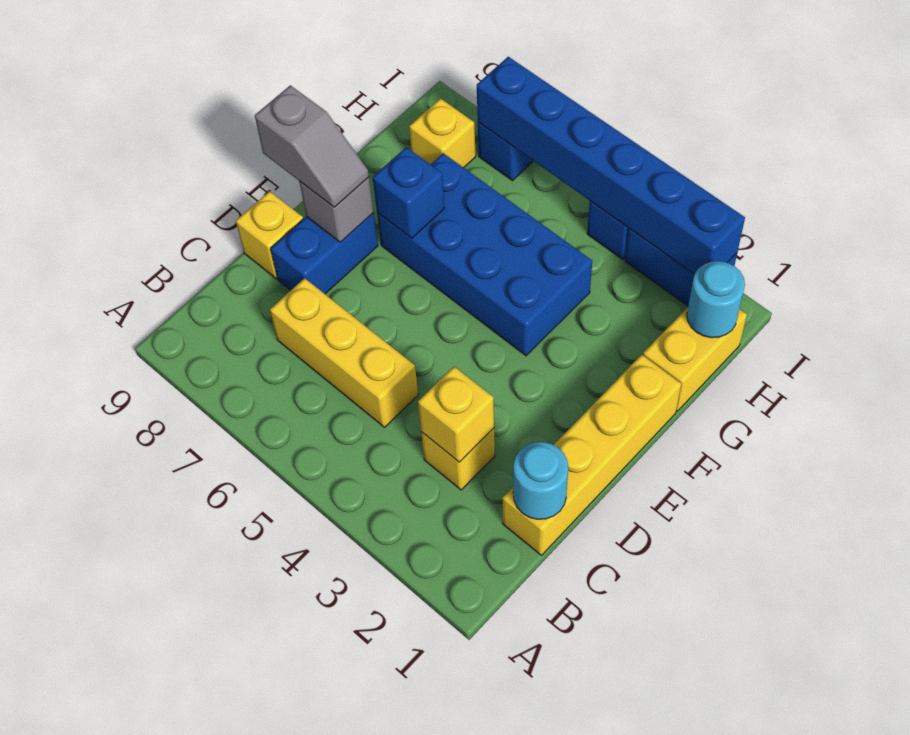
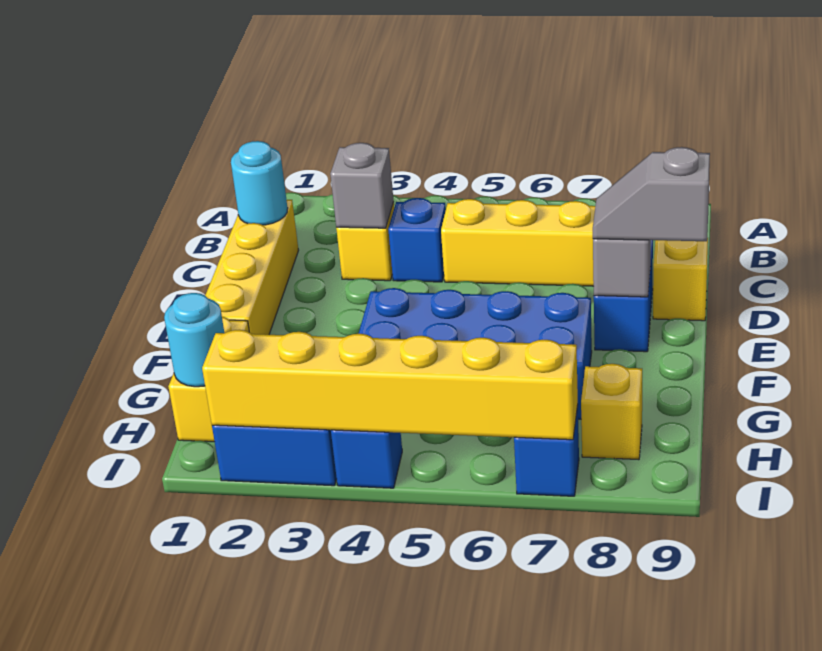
yellow brick C3 level 2 -> grey brick C3 level 2
blue brick F7 level 2 -> blue brick C4 level 1
blue brick I2:I7 level 2 -> yellow brick I2:I7 level 2

